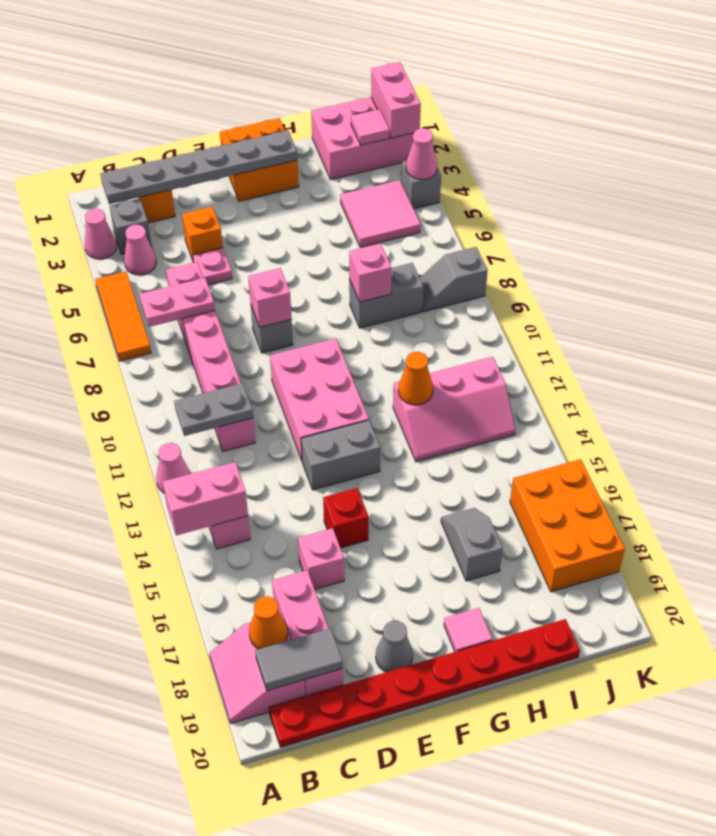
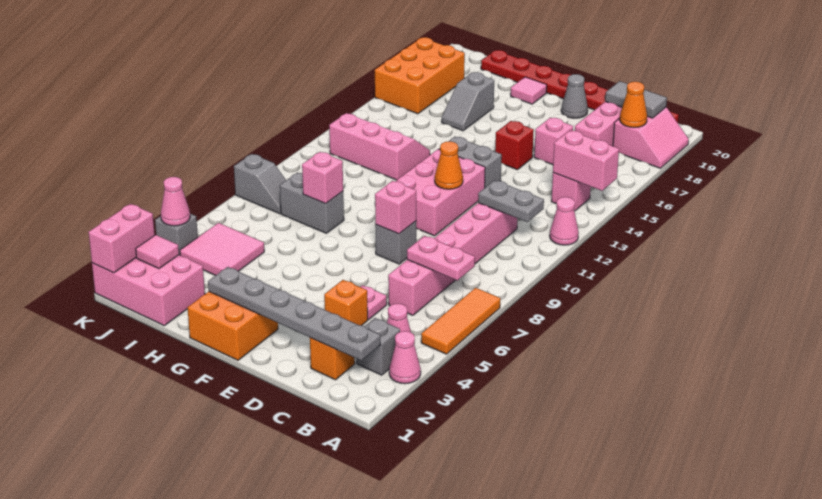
orange cone H12 level 2 -> orange cone E11 level 2

